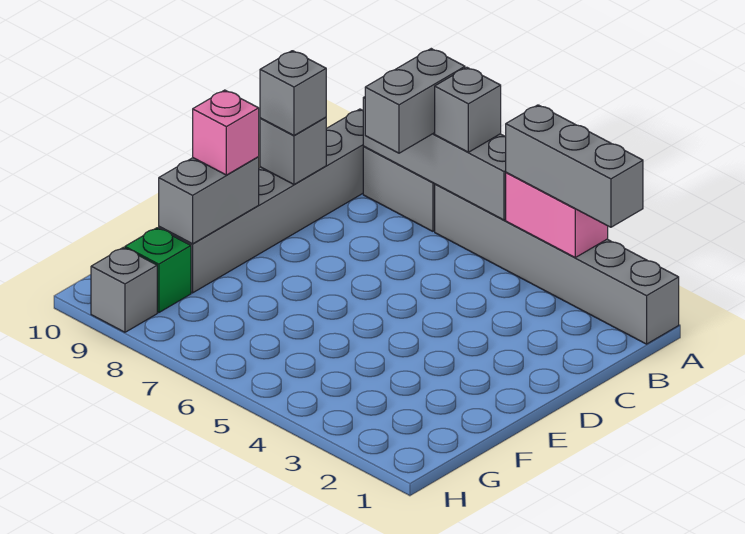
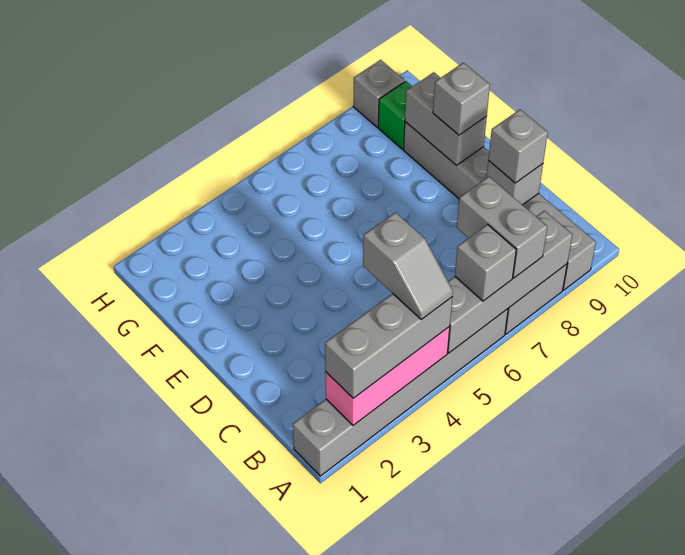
pink brick A3:A4 level 2 -> pink brick A2:A4 level 2
none -> grey slope A4:B4 level 4 top B
pink brick E9 level 3 -> grey brick E9 level 3

